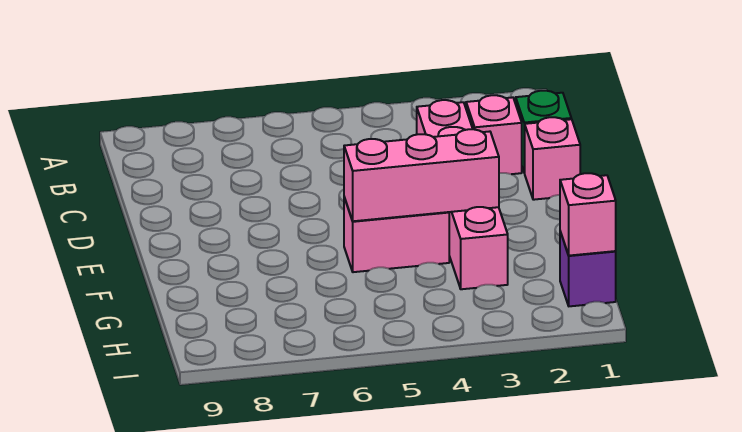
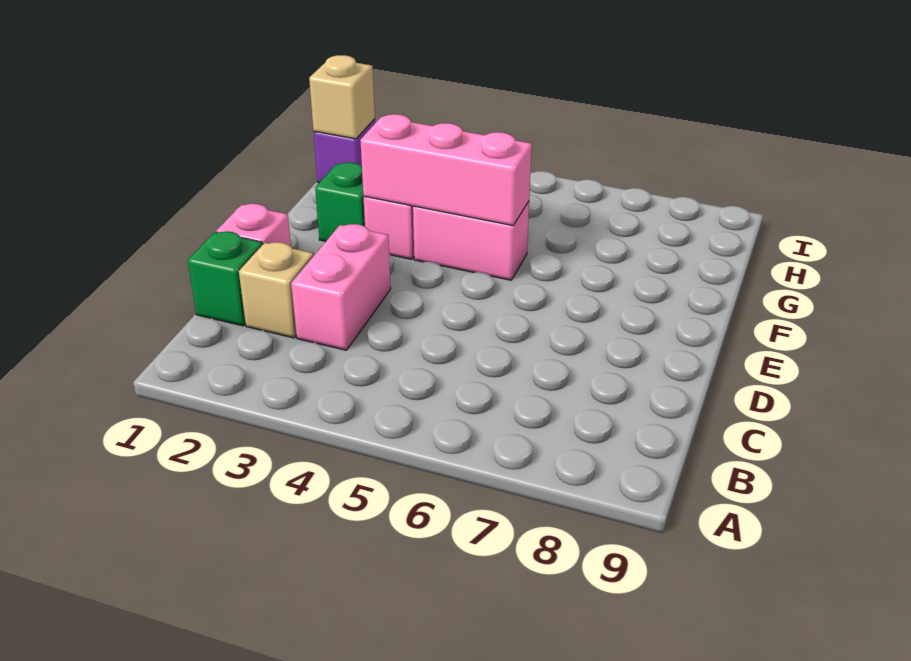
pink brick C2 level 1 -> tan brick C2 level 1
none -> green brick F2 level 1
pink brick H1 level 2 -> tan brick H1 level 2

